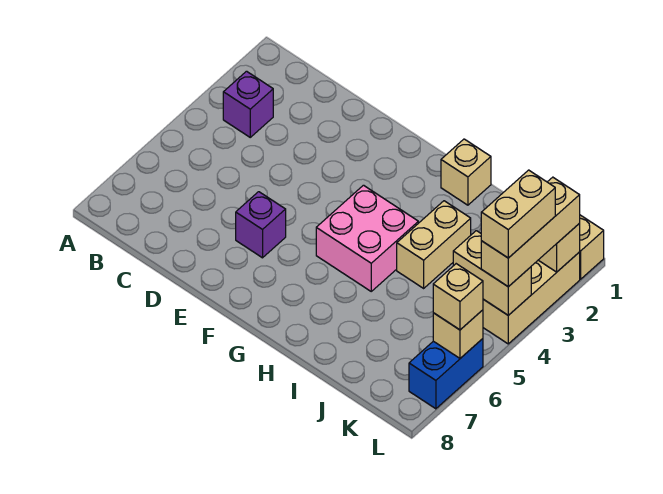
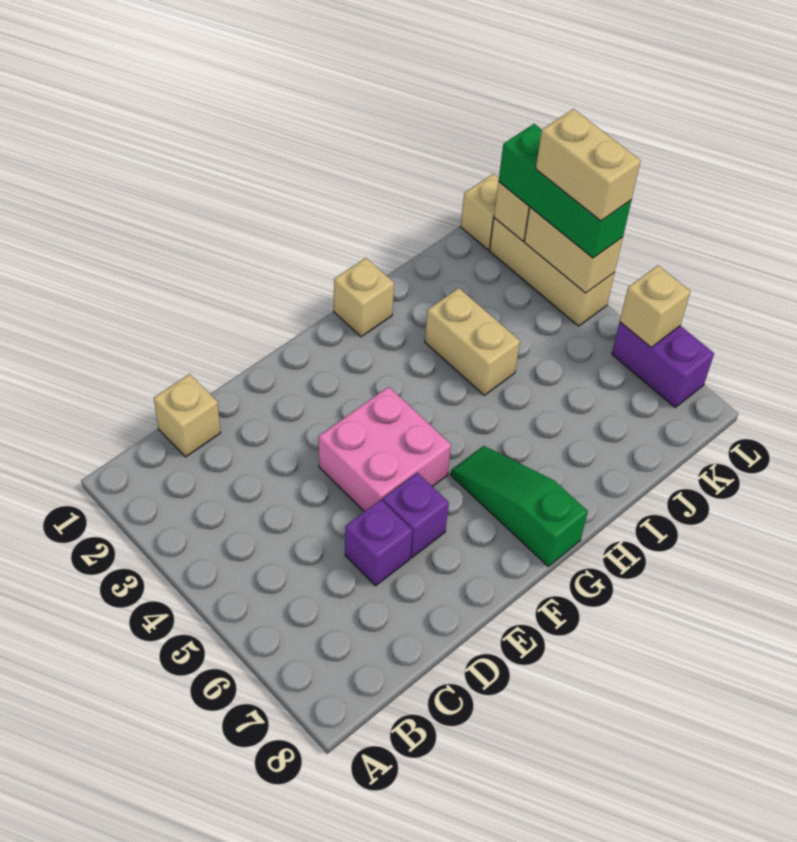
purple brick B3 level 1 -> purple brick D6 level 1
pink brick G4:H5 level 1 -> pink brick E4:F5 level 1
none -> green slope G6:G8 level 1 top 8
tan brick K4:L4 level 2 -> tan brick L3:L4 level 2
tan brick L2:L4 level 3 -> green brick L2:L4 level 3
blue brick L6:L7 level 1 -> purple brick L6:L7 level 1
tan brick L6 level 3 -> tan brick C1 level 1

